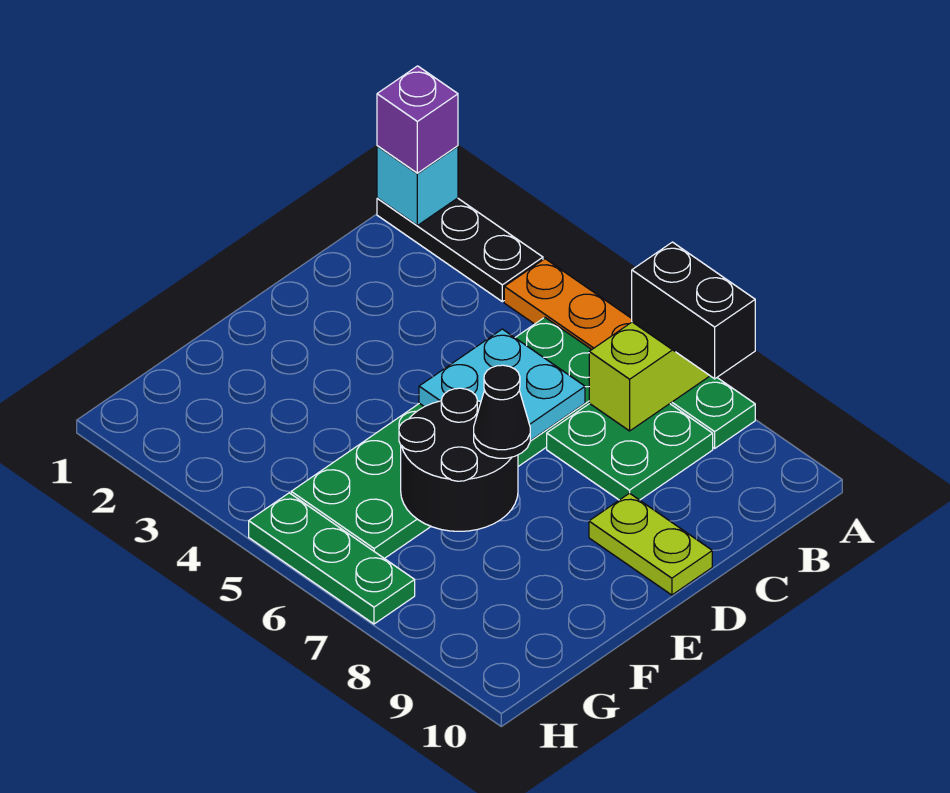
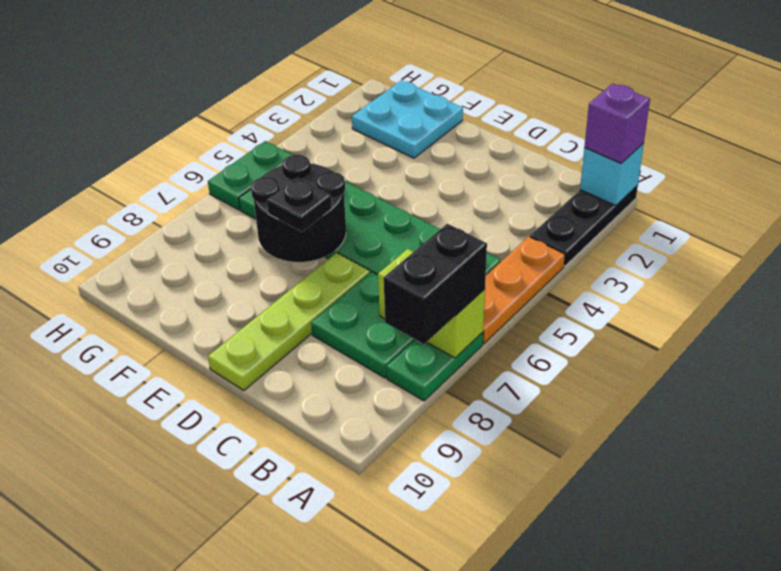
cyan plate C5:D6 level 2 -> cyan plate F1:G2 level 1
lime plate D9:D10 level 1 -> lime plate D7:D10 level 1
black cone E7 level 3 -> black plate E7 level 3
green plate H5:H7 level 1 -> green plate H5:H6 level 1

